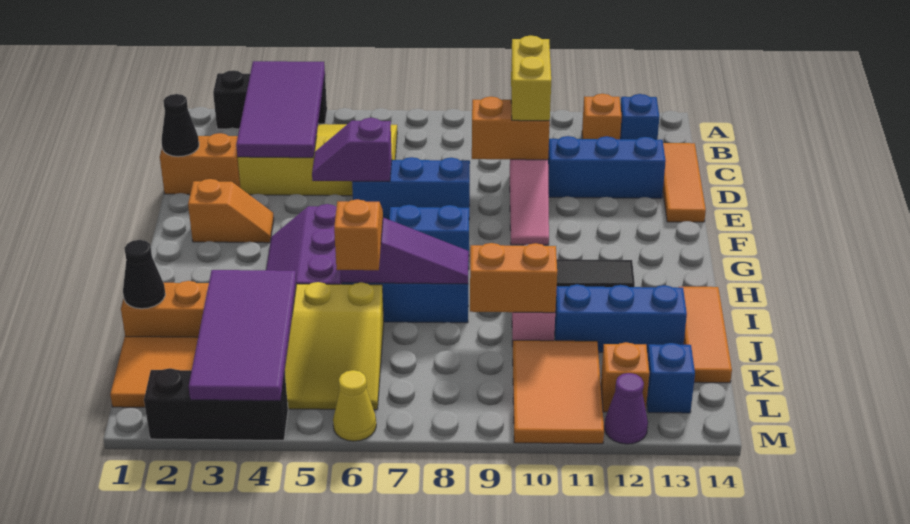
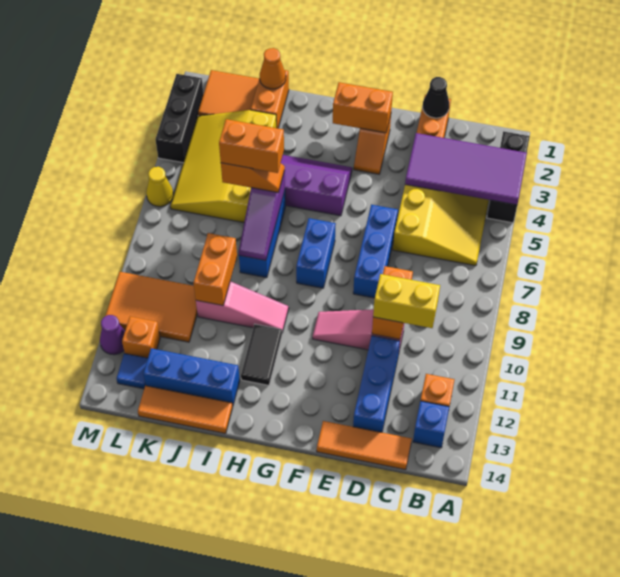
purple slope E5:E6 level 2 top 6 -> none
none -> orange brick F2:G2 level 2
none -> orange brick I6:J6 level 4
black cone J1 level 2 -> orange cone J1 level 2
purple tile J3:M4 level 2 -> none
blue brick J11:J13 level 1 -> blue brick I13:K13 level 1
blue brick L13 level 1 -> blue tile L13 level 1

